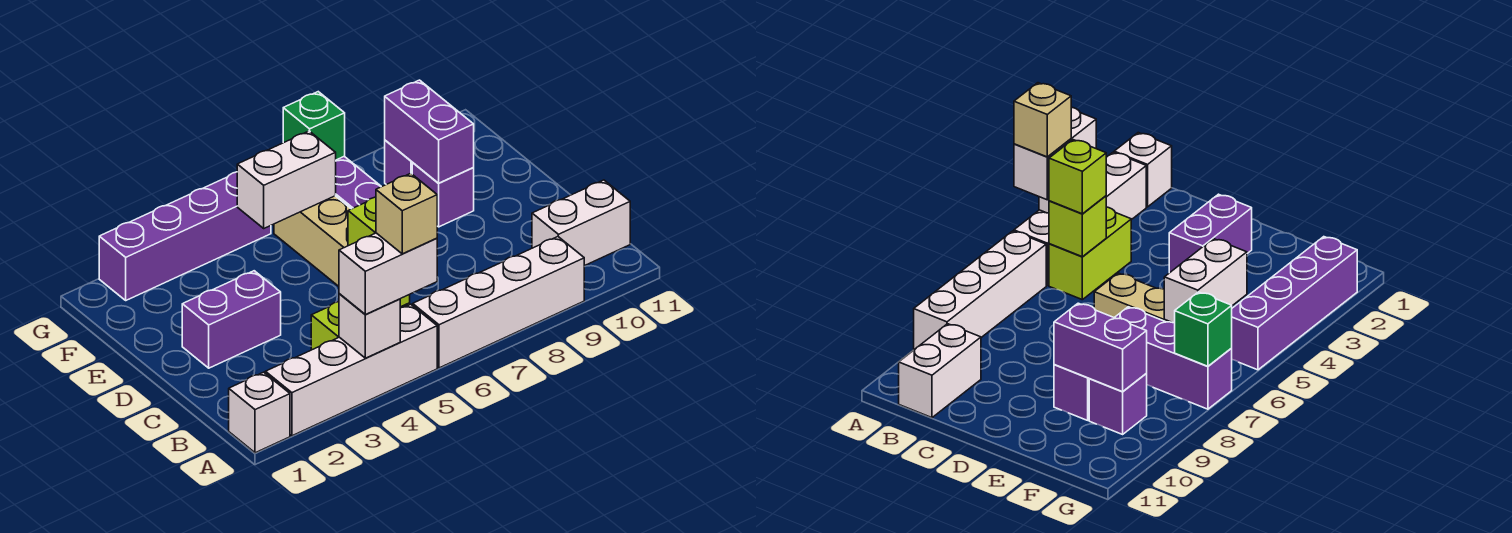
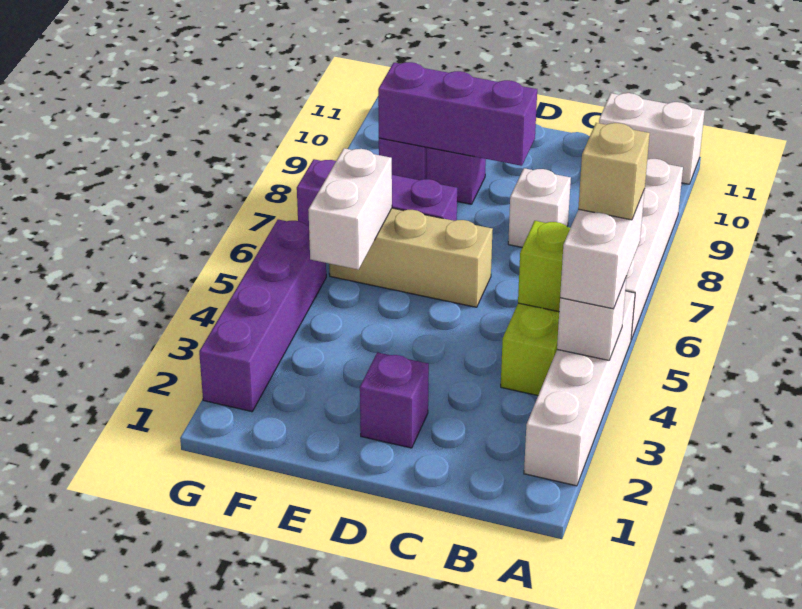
white brick A1 level 1 -> white brick C8 level 1
lime brick B5 level 3 -> none
white brick B10:B11 level 1 -> white brick A11:B11 level 1
purple brick D2:D3 level 1 -> purple brick D2 level 1
purple brick E9:F9 level 2 -> purple brick D9:F9 level 2
green brick G7 level 2 -> none

